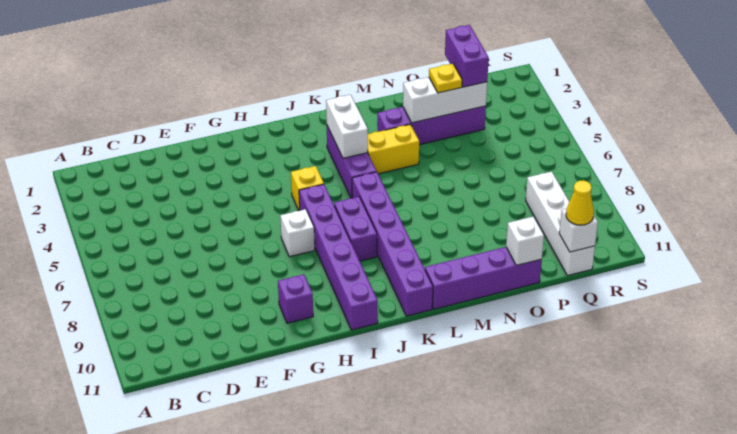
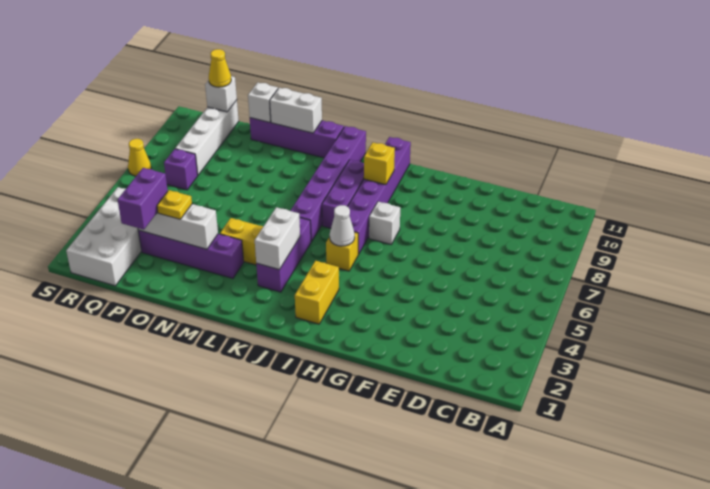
purple brick G10 level 1 -> purple brick Q7 level 1
none -> yellow brick I2:I3 level 1
none -> white cone I5 level 2
none -> yellow brick I9 level 2
purple brick J7:J8 level 1 -> purple brick J7:J9 level 1
none -> white brick M11:N11 level 2
none -> white brick Q1:R4 level 1
none -> yellow cone S7 level 1

